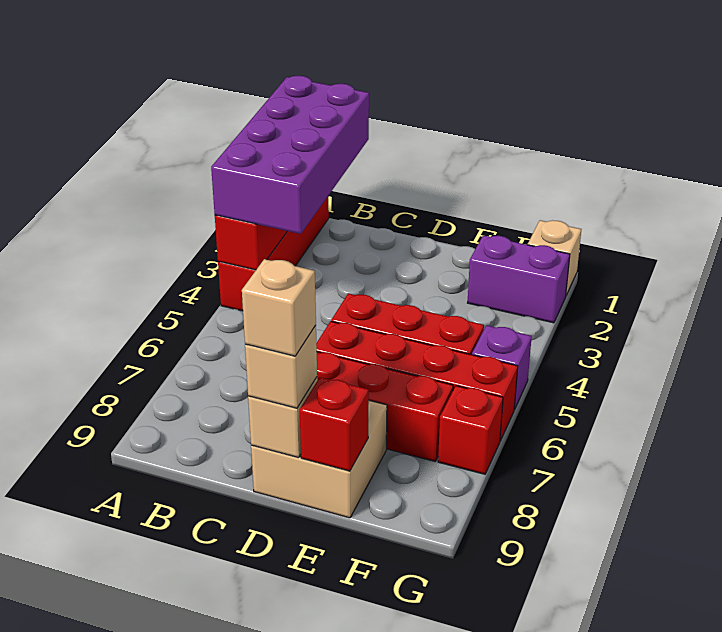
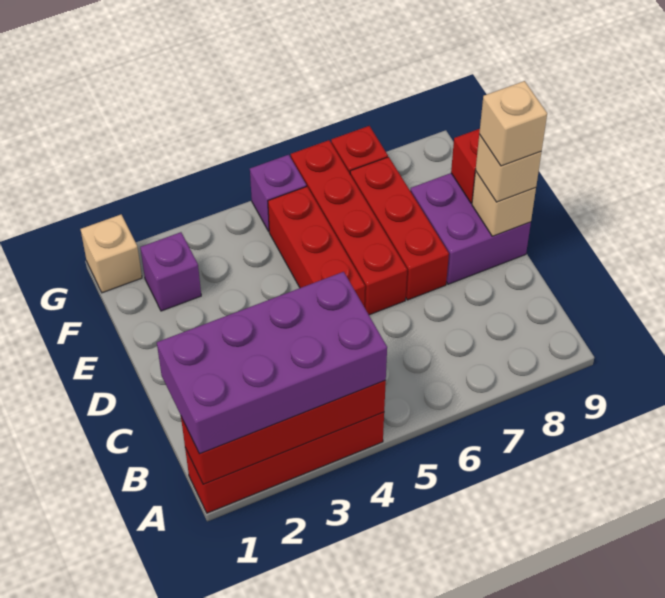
tan brick D8:E9 level 1 -> purple brick D8:E9 level 1
purple brick F2:G2 level 1 -> purple brick F2 level 1

